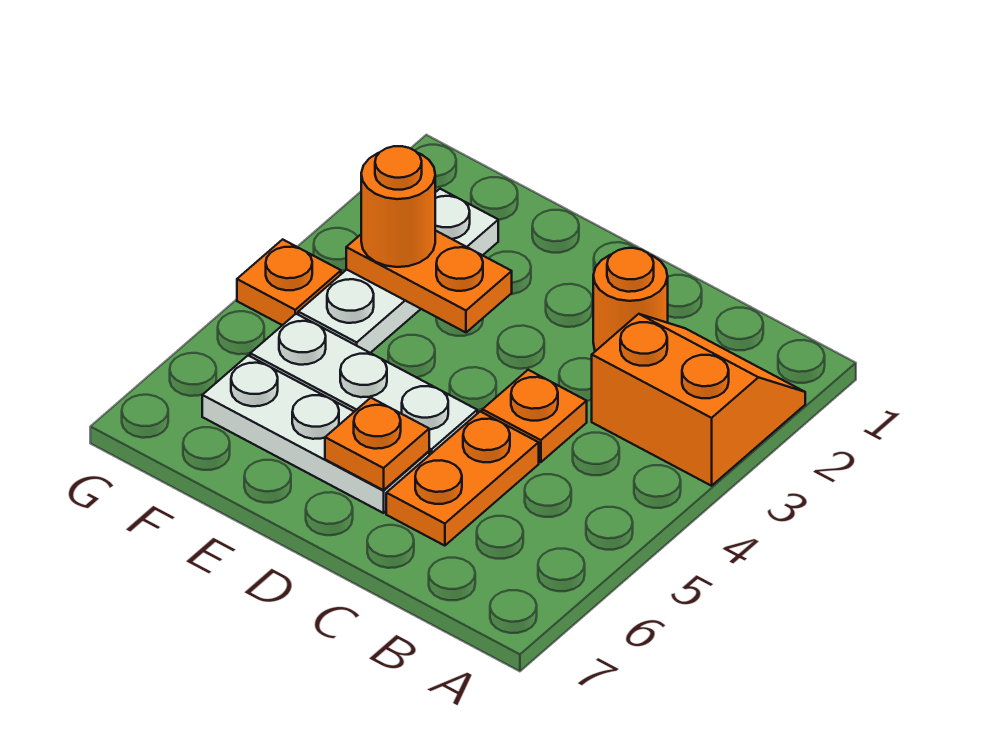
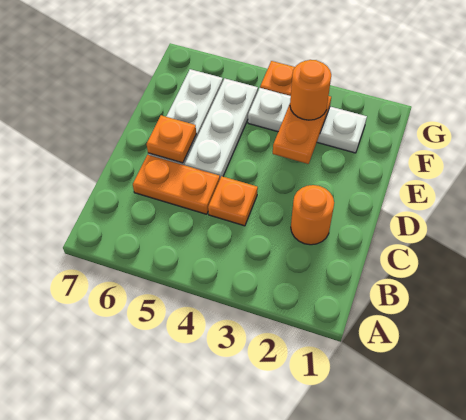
orange slope A2:B3 level 1 top 3 -> none

